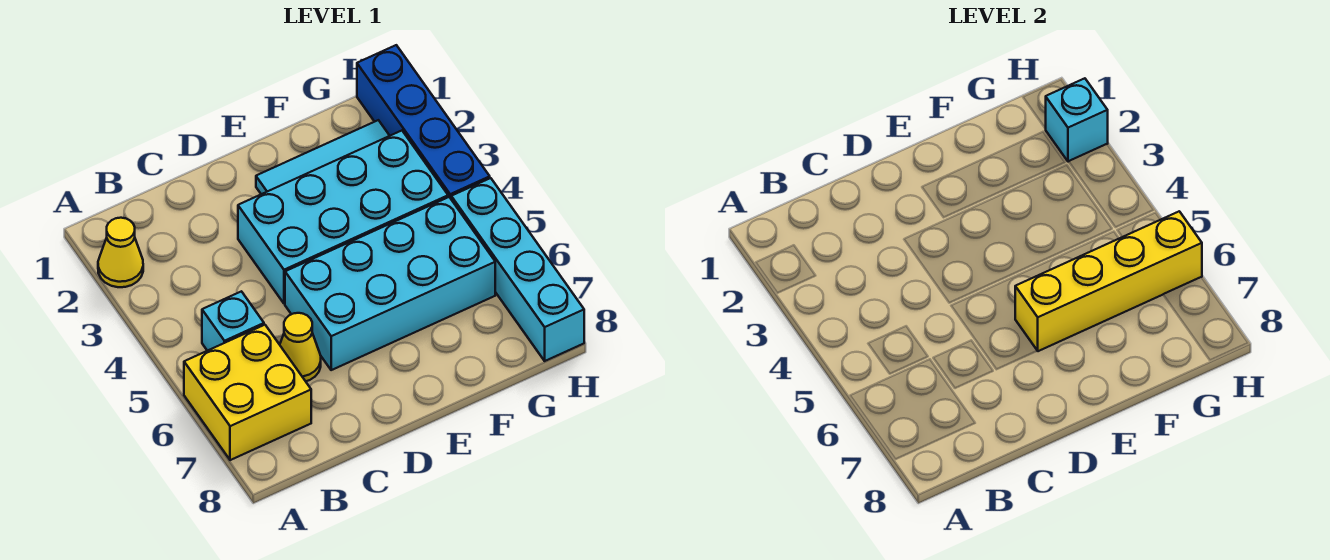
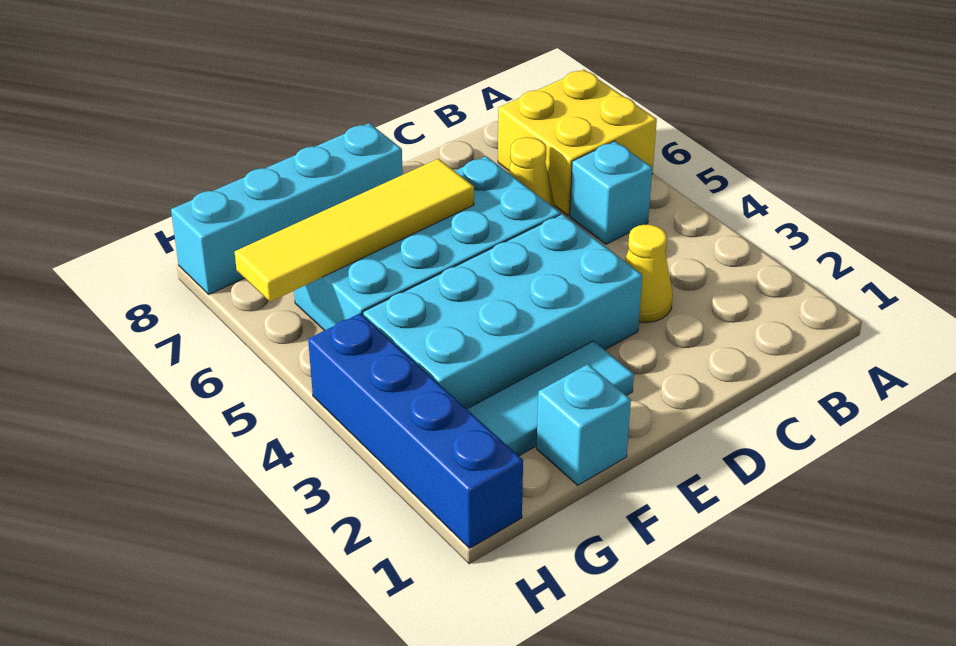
yellow cone A2 level 1 -> yellow cone C3 level 1
yellow brick E6:H6 level 2 -> yellow tile E6:H6 level 2
cyan brick H2 level 2 -> cyan brick F1 level 1
cyan brick H5:H8 level 1 -> cyan brick E8:H8 level 1

